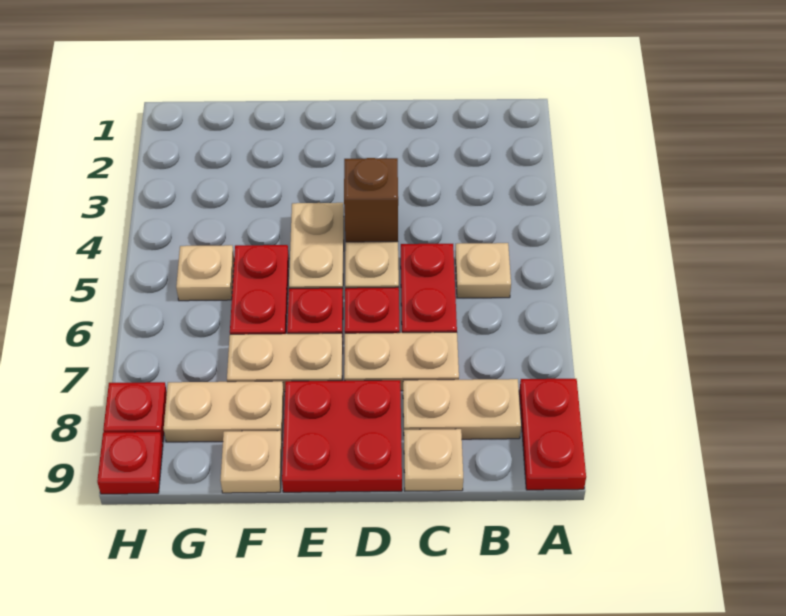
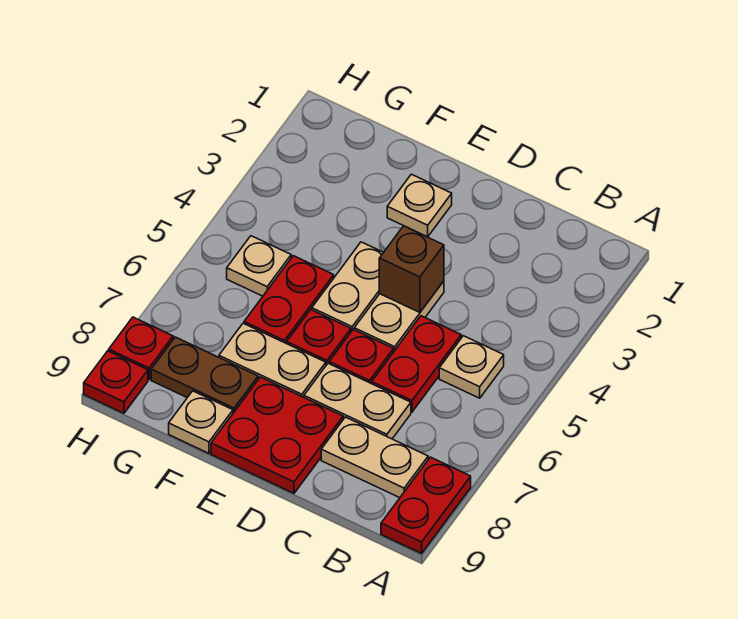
tan plate C9 level 1 -> tan plate E2 level 1
tan plate F8:G8 level 1 -> brown plate F8:G8 level 1

